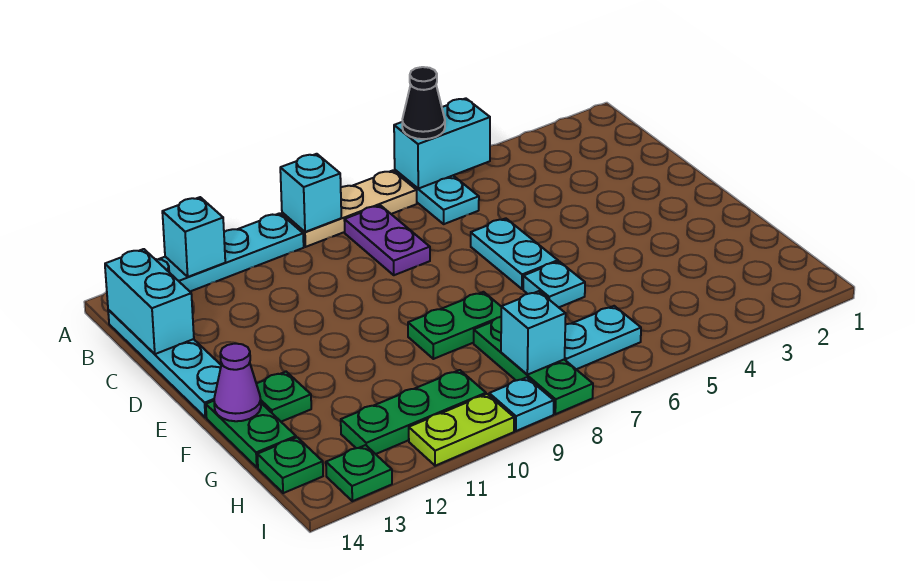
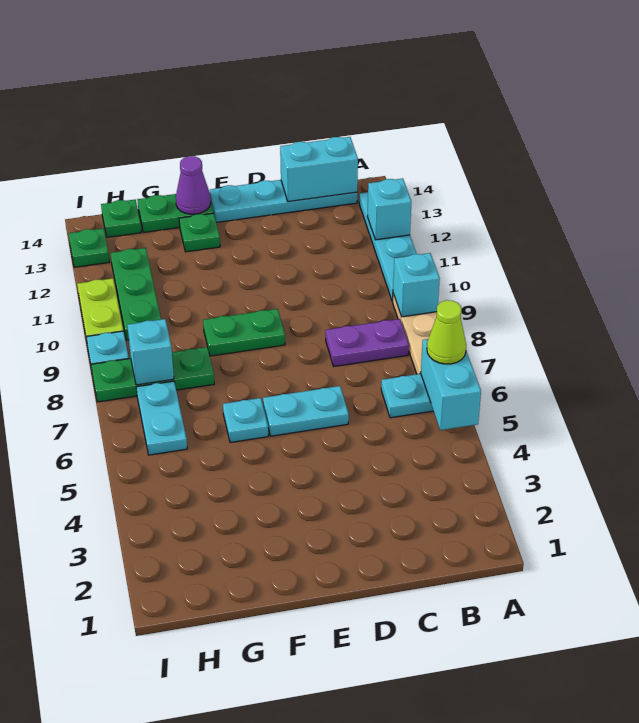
black cone A6 level 3 -> lime cone A6 level 3
green plate F8:F9 level 1 -> green plate E9:F9 level 1

